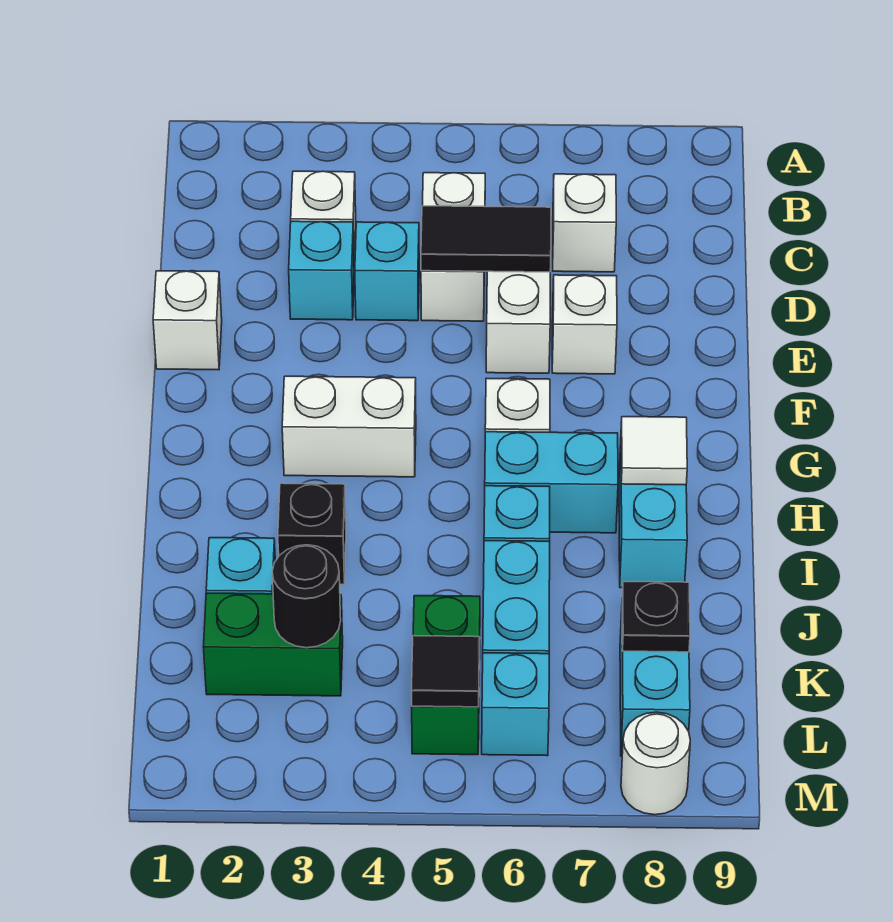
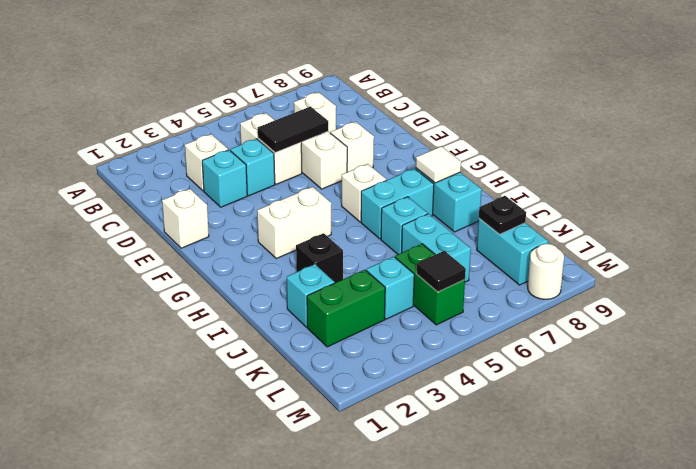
black round brick K3 level 2 -> none
cyan brick L6 level 1 -> cyan brick K4 level 1

